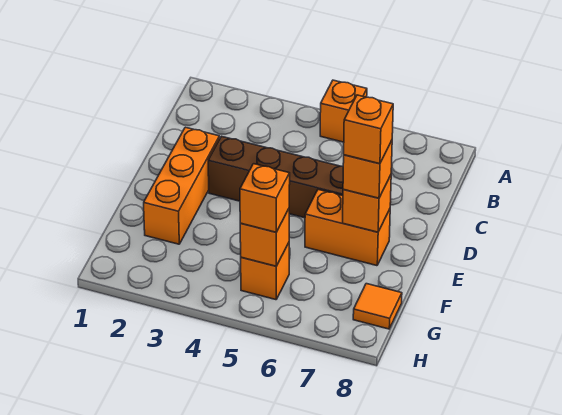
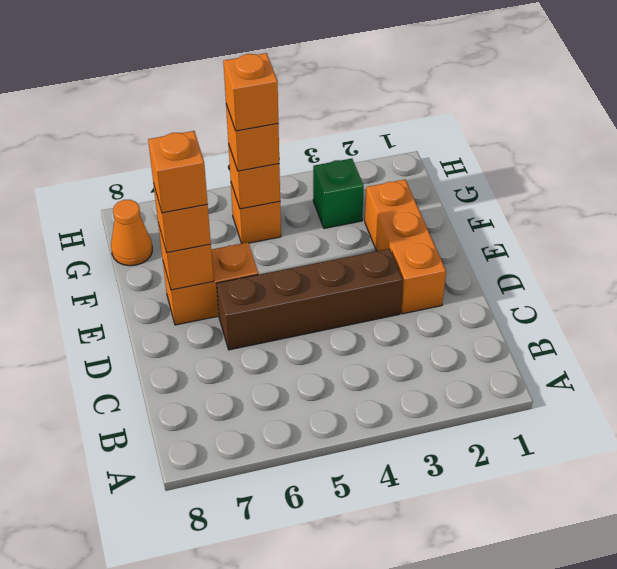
orange brick A5 level 1 -> orange brick G5 level 4
none -> green brick G3 level 1
orange tile G8 level 1 -> orange cone G8 level 1

